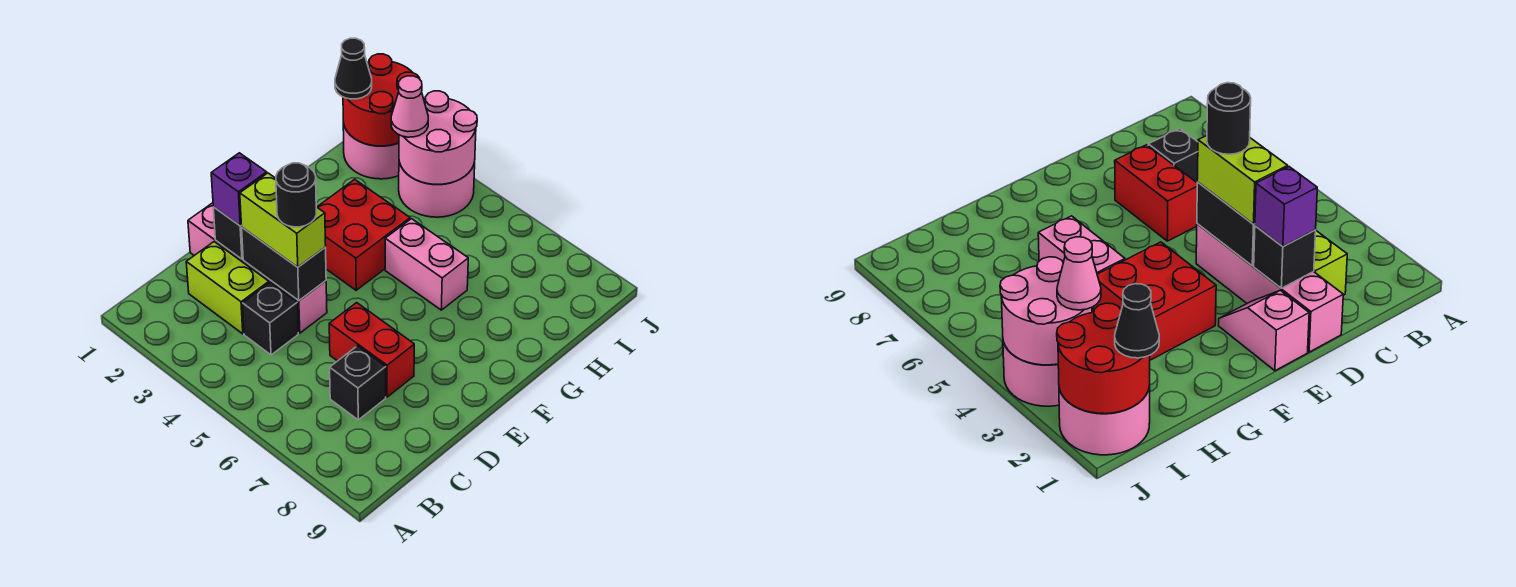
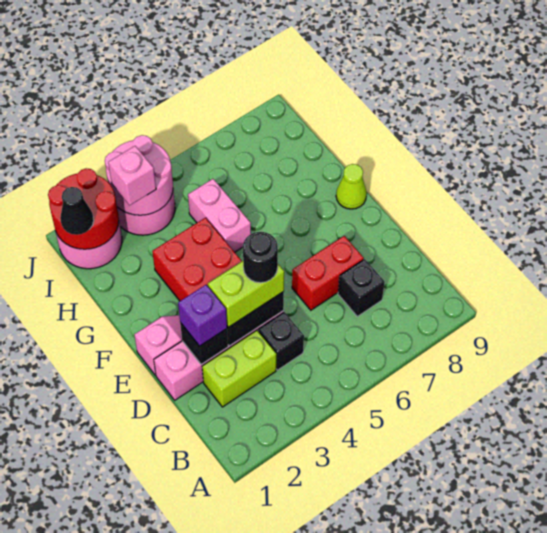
none -> lime cone F9 level 1
pink brick G5:G6 level 1 -> pink brick G5:H5 level 1
pink cone I3 level 3 -> pink brick I3 level 3

